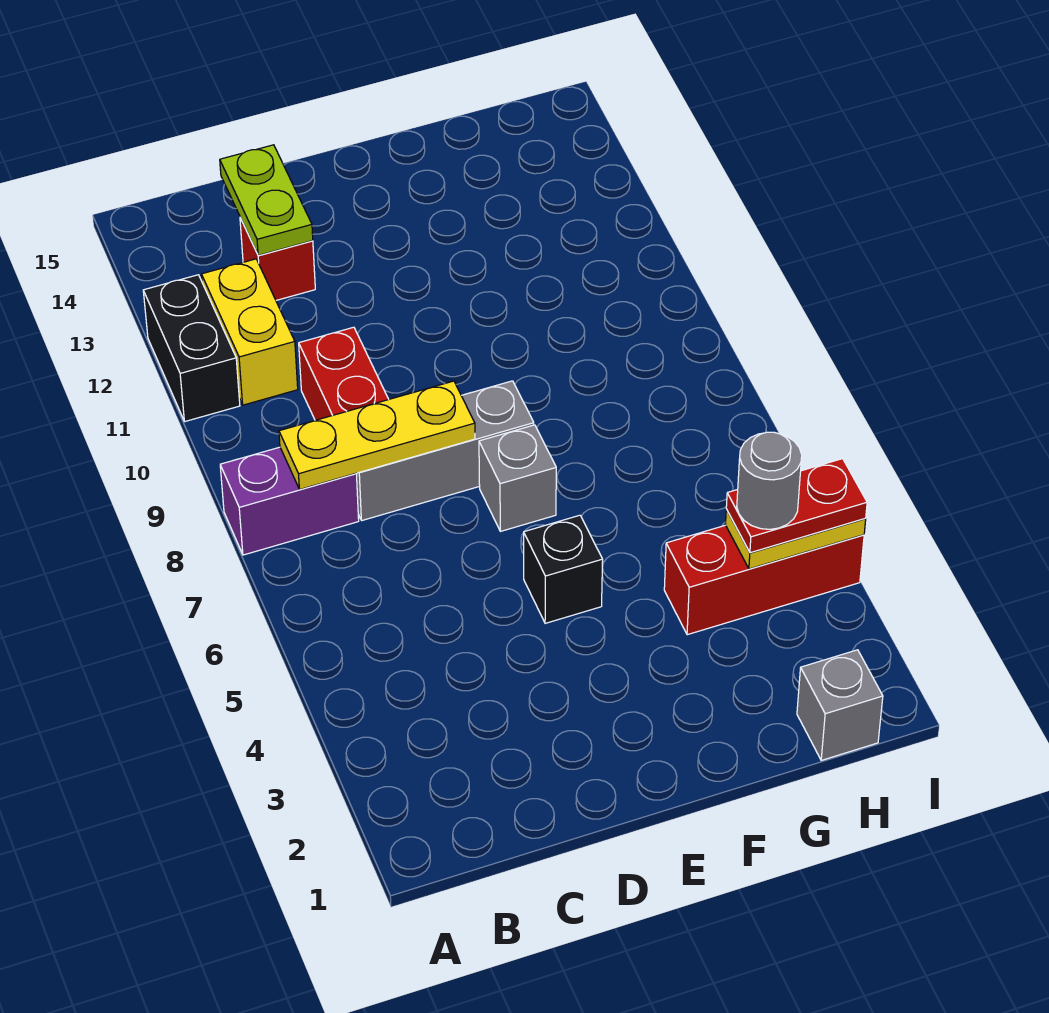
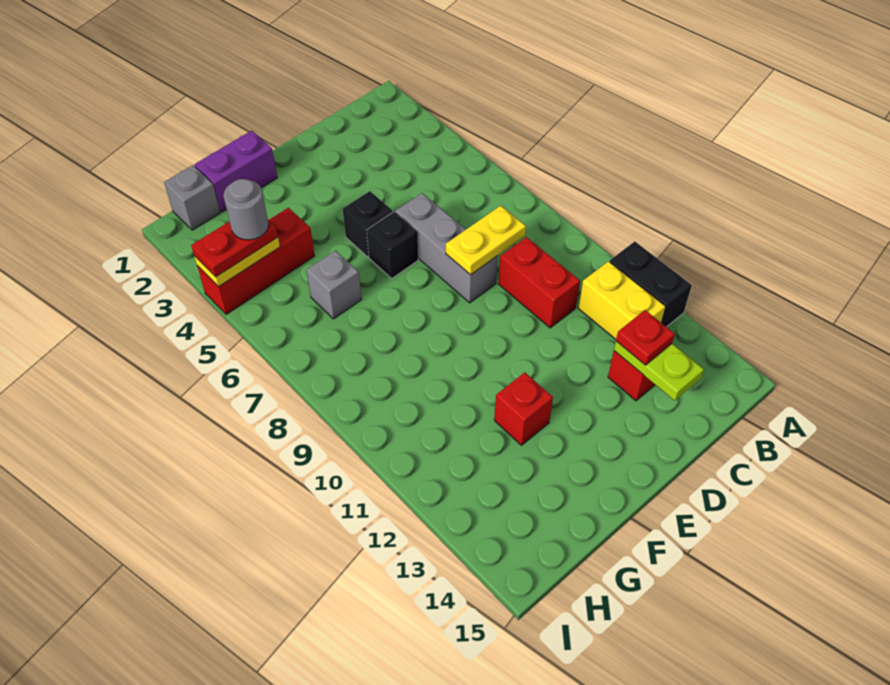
purple brick A8:B8 level 1 -> purple brick F1:G1 level 1
yellow plate B8:D8 level 2 -> yellow plate C8:D8 level 2
grey brick C8:E8 level 1 -> grey brick D6:D8 level 1
none -> red plate C13 level 3
none -> black brick E6 level 1
grey brick E7 level 1 -> grey brick G6 level 1
none -> red brick F12 level 1

